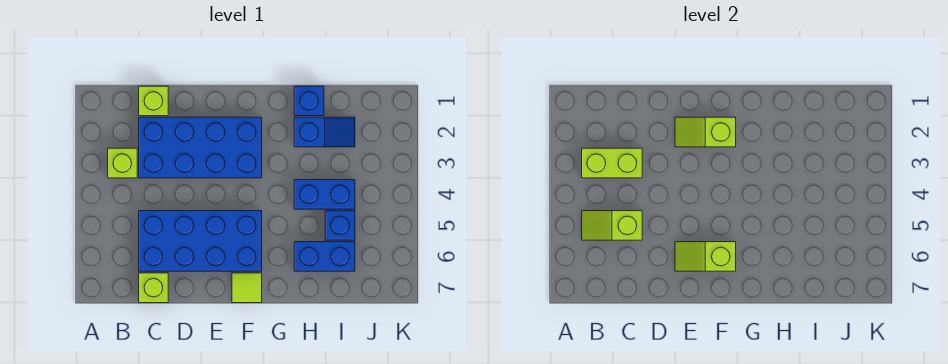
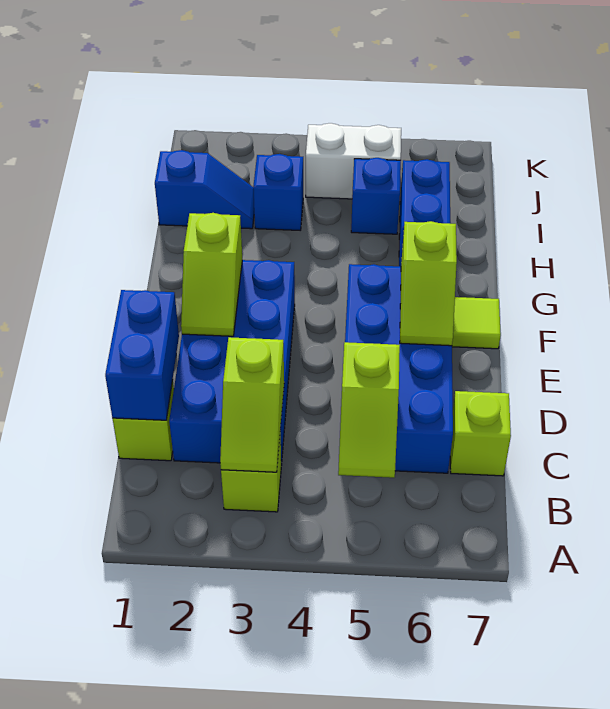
lime brick B3:C3 level 2 -> lime slope B3:C3 level 2 top C
blue brick H1 level 1 -> blue brick I3 level 1
blue slope H2:I2 level 1 top H -> blue slope I1:I2 level 1 top 1
blue brick H4:I4 level 1 -> blue brick C1:D1 level 2
none -> white brick J4:J5 level 1

